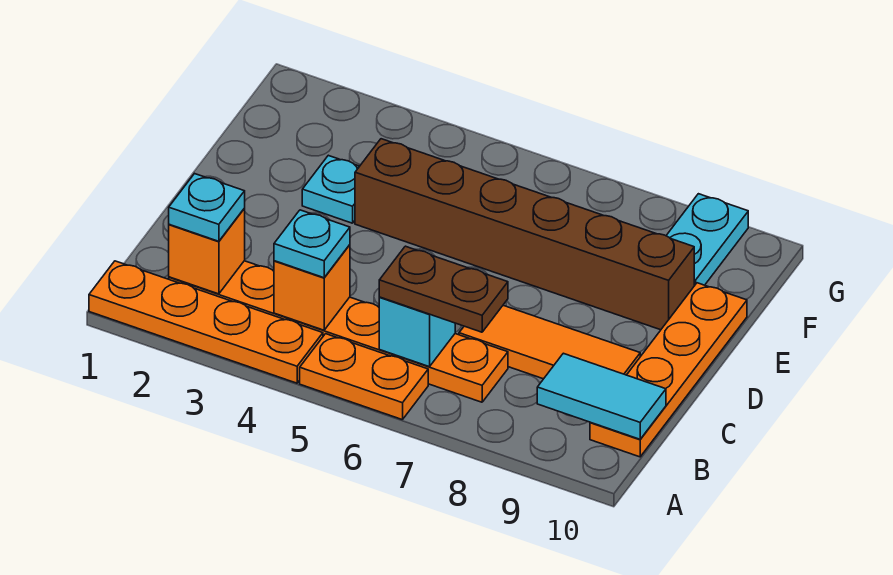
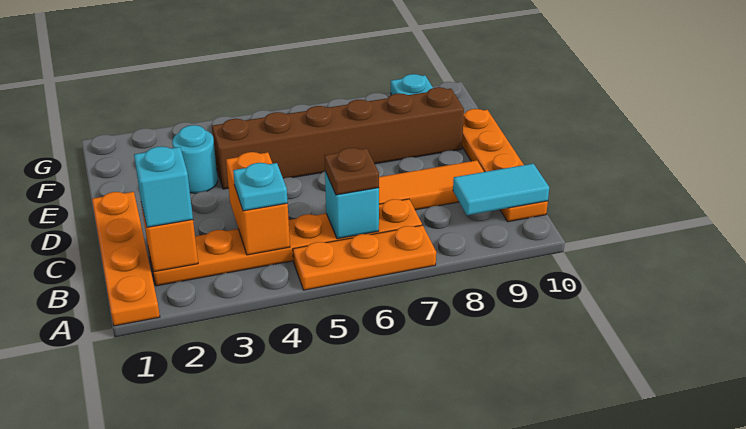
orange plate A1:A4 level 1 -> orange plate A1:D1 level 1
orange plate A5:A6 level 1 -> orange plate A5:A7 level 1
cyan plate B2 level 3 -> cyan brick B2 level 3
orange brick B4 level 2 -> orange brick B4:C4 level 2
brown plate B6:B7 level 3 -> brown plate B6 level 3
cyan plate E3 level 1 -> cyan round brick E3 level 1

